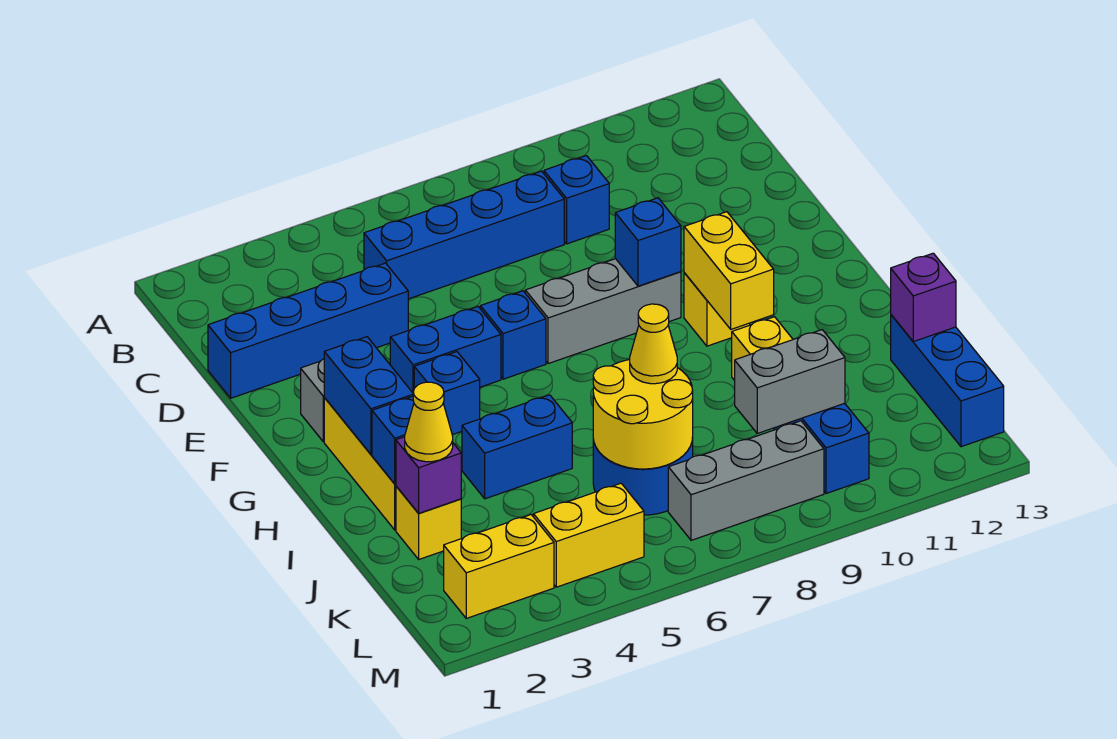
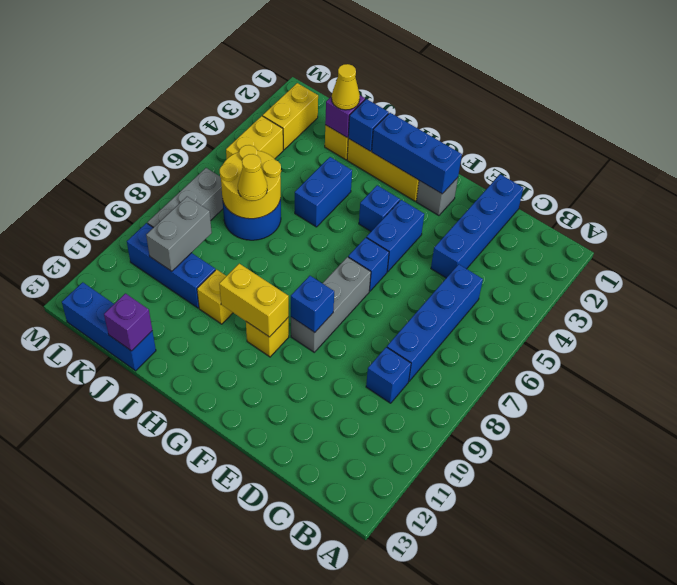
blue brick G2:H2 level 2 -> blue brick F2:H2 level 2

